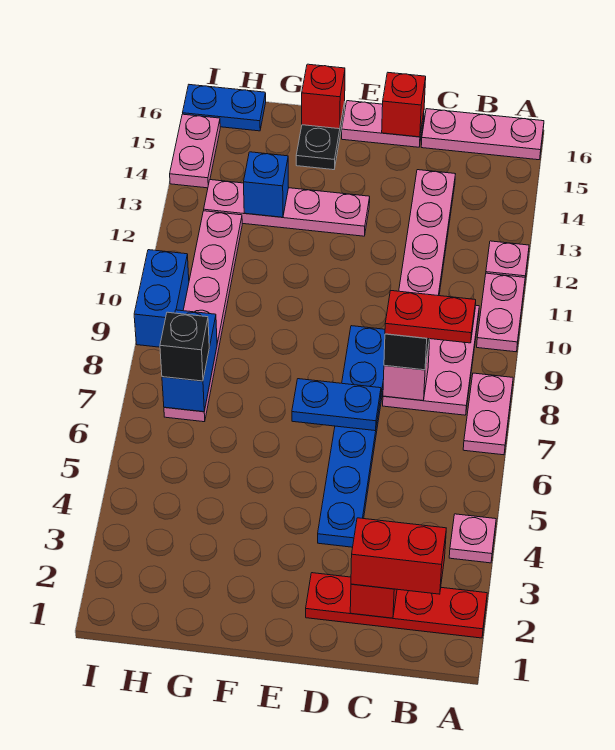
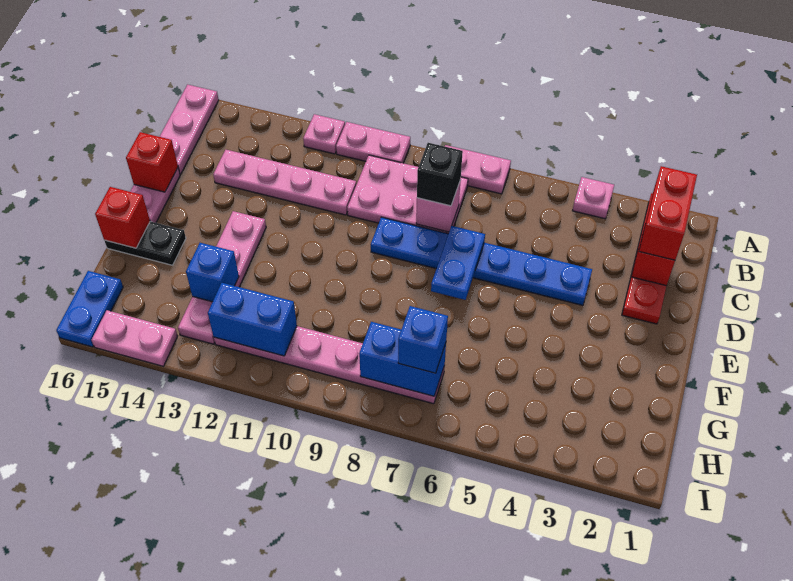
red plate B8:C8 level 4 -> none
black brick H7 level 3 -> blue brick H7 level 3
blue brick I9:I10 level 1 -> blue brick H11:H12 level 2

